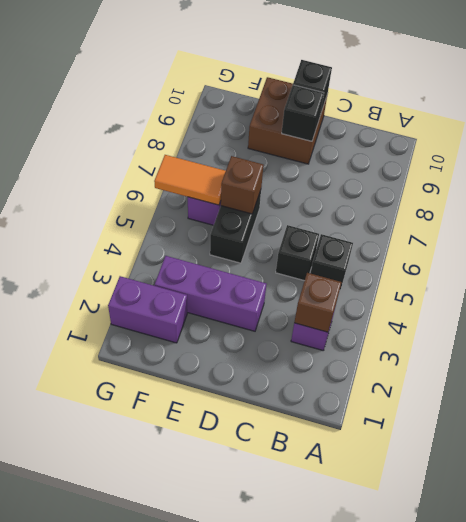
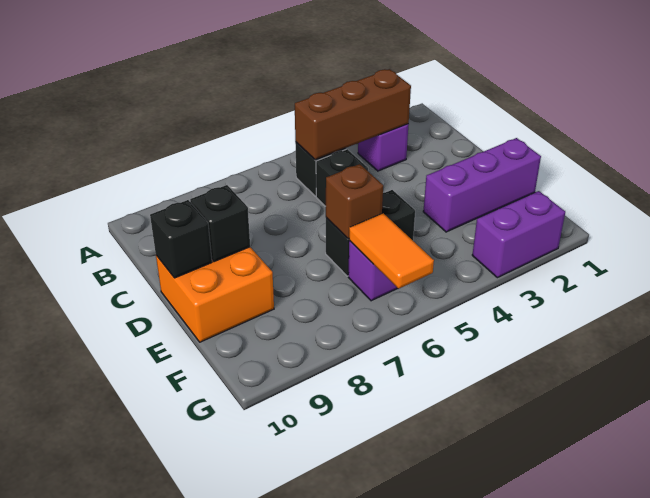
brown brick B3 level 2 -> brown brick B3:B5 level 2
purple brick D3:F3 level 1 -> purple brick E1:E3 level 1
brown brick D9:E10 level 1 -> orange brick D9:E10 level 1
purple brick F2:G2 level 1 -> purple brick G2:G3 level 1

